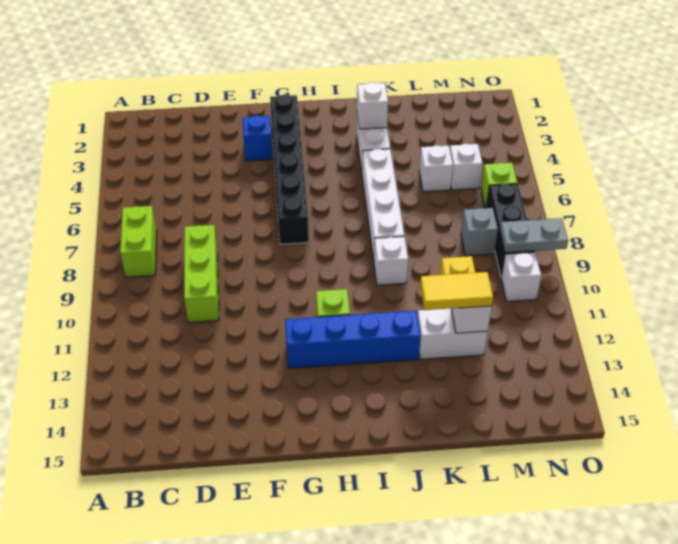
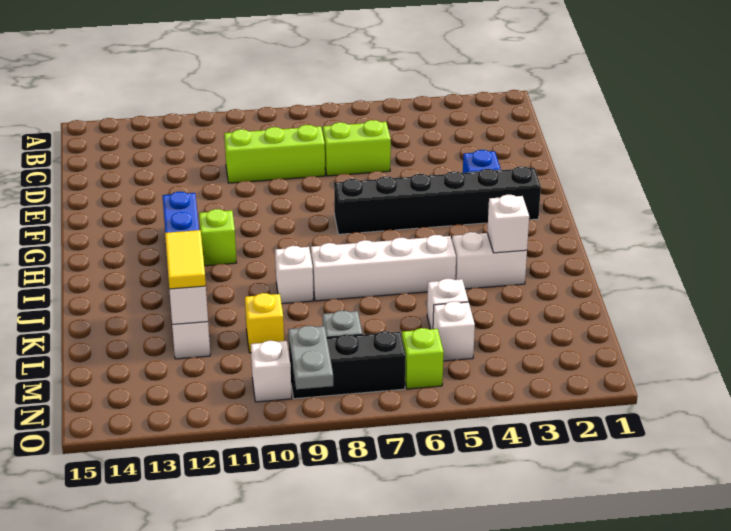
lime brick B7:B8 level 1 -> lime brick D6:D7 level 1

